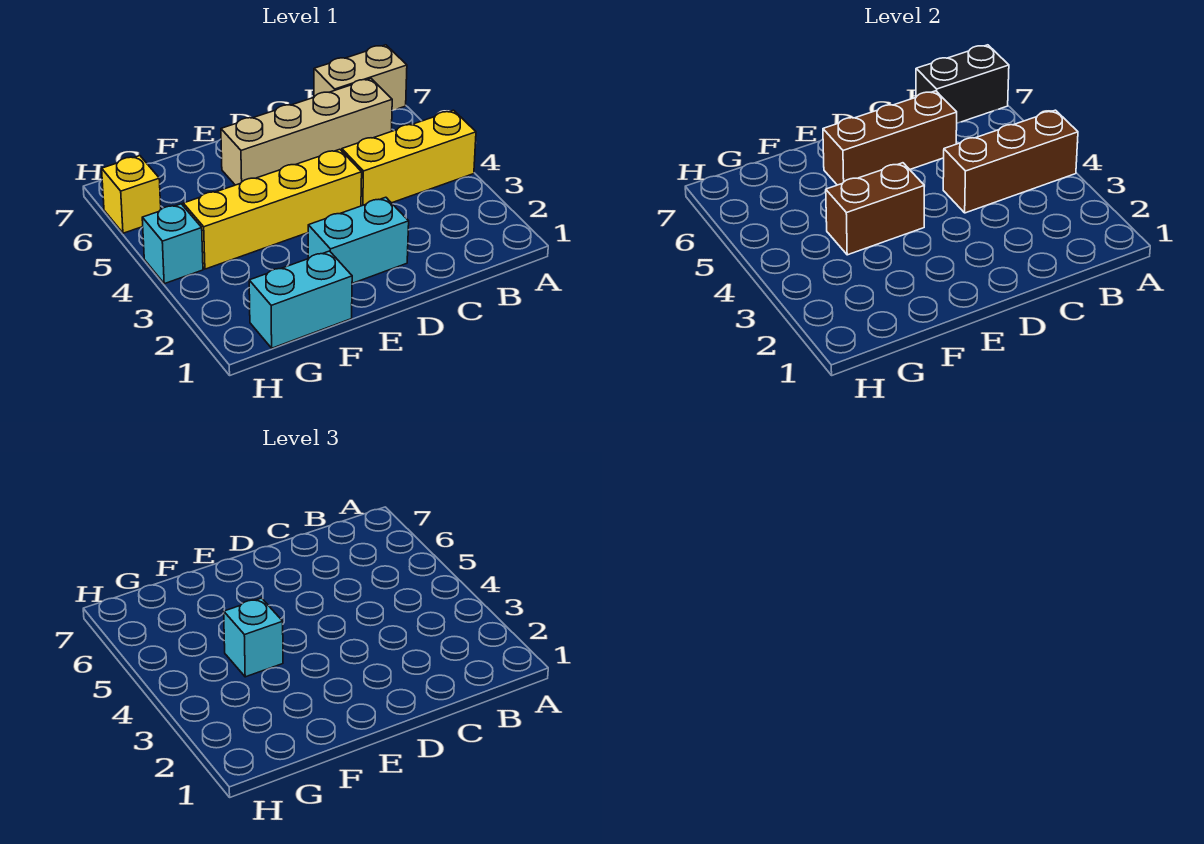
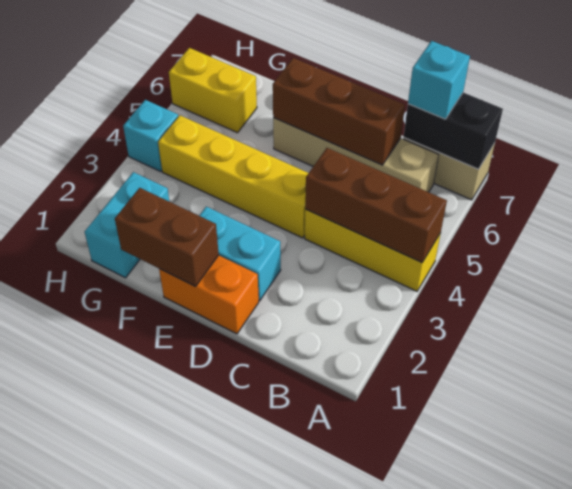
none -> orange brick D1:E1 level 1
brown brick E4:F4 level 2 -> brown brick E1:F1 level 2
cyan brick F1:G1 level 1 -> cyan brick G1:G2 level 1
cyan brick F4 level 3 -> cyan brick B7 level 3
yellow brick H6 level 1 -> yellow brick G6:H6 level 1

